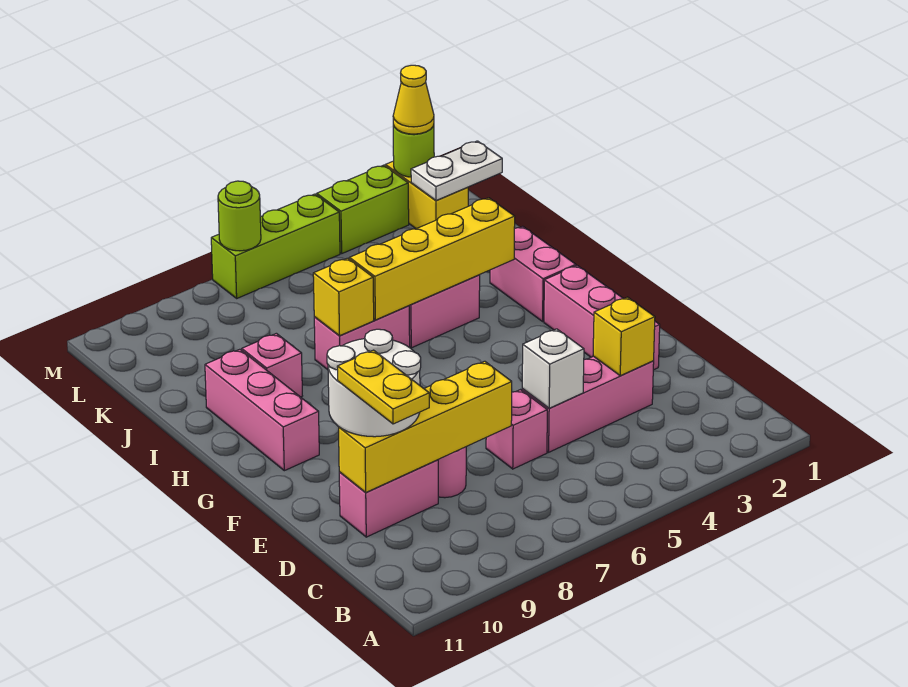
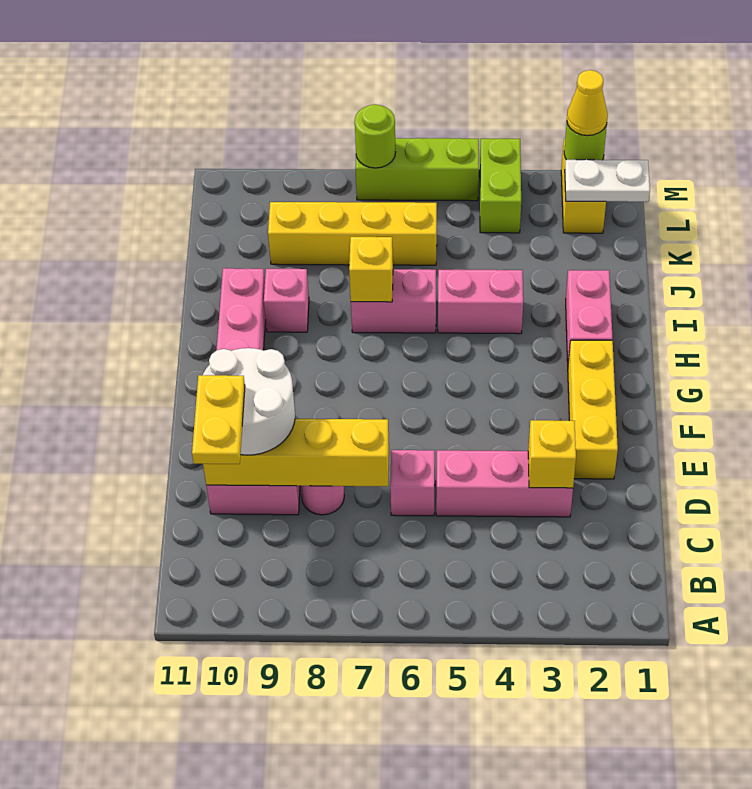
white brick D5 level 2 -> none
pink brick E2:G2 level 1 -> yellow brick E2:G2 level 1
yellow brick I3:I6 level 2 -> yellow brick K6:K9 level 1
lime brick M3:M4 level 1 -> lime brick L4:M4 level 1

